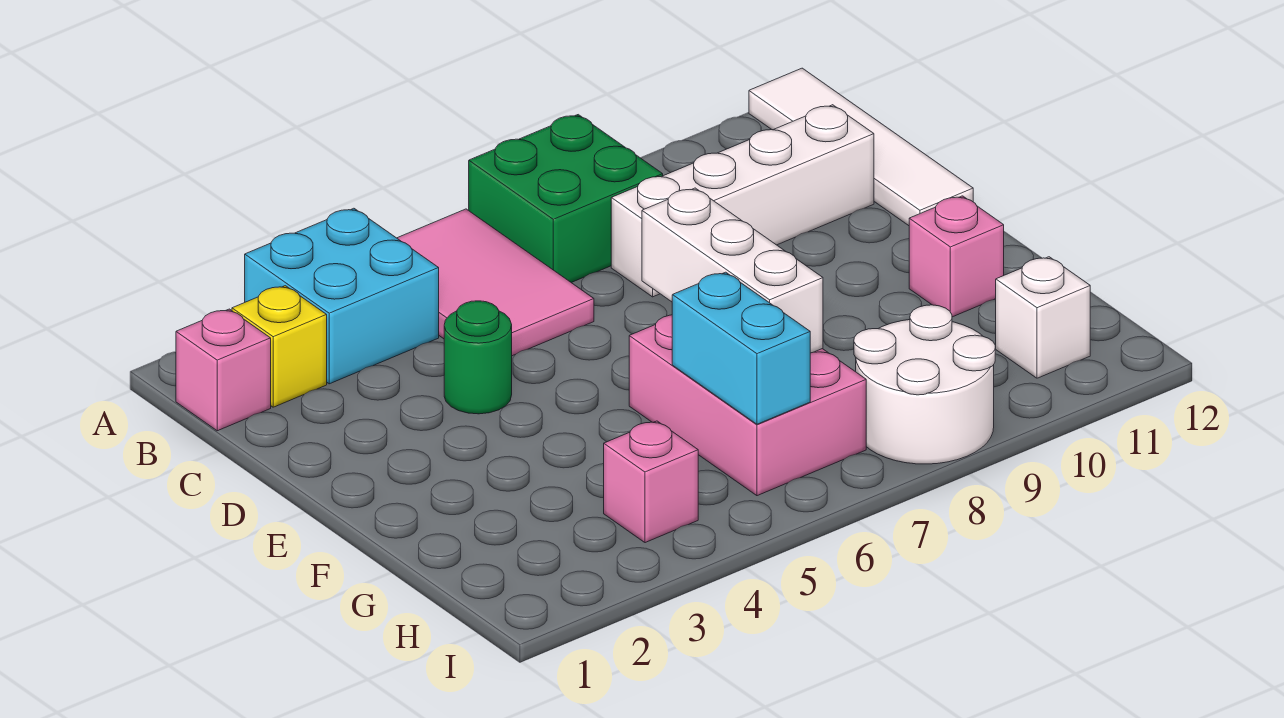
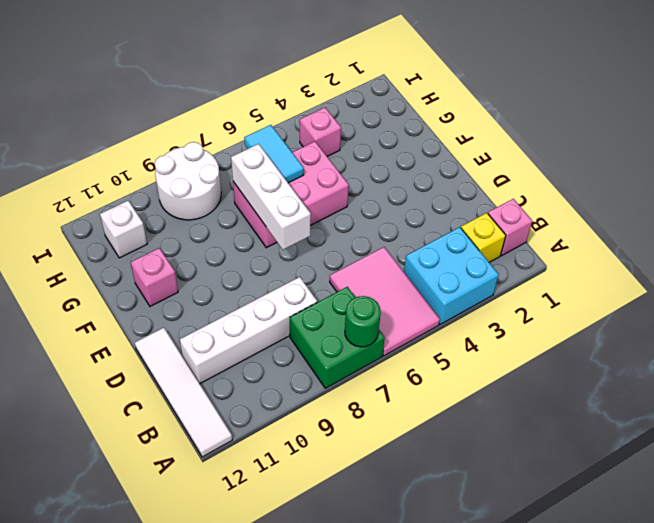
green round brick D4 level 1 -> green round brick A7 level 2
pink brick F6:H7 level 1 -> pink brick F5:G7 level 1
cyan brick G6:H6 level 2 -> cyan tile G6:H6 level 2

